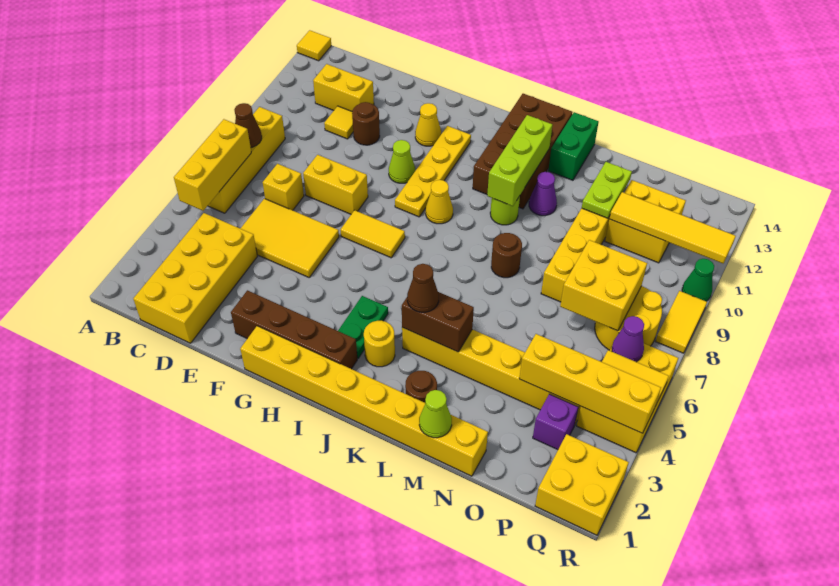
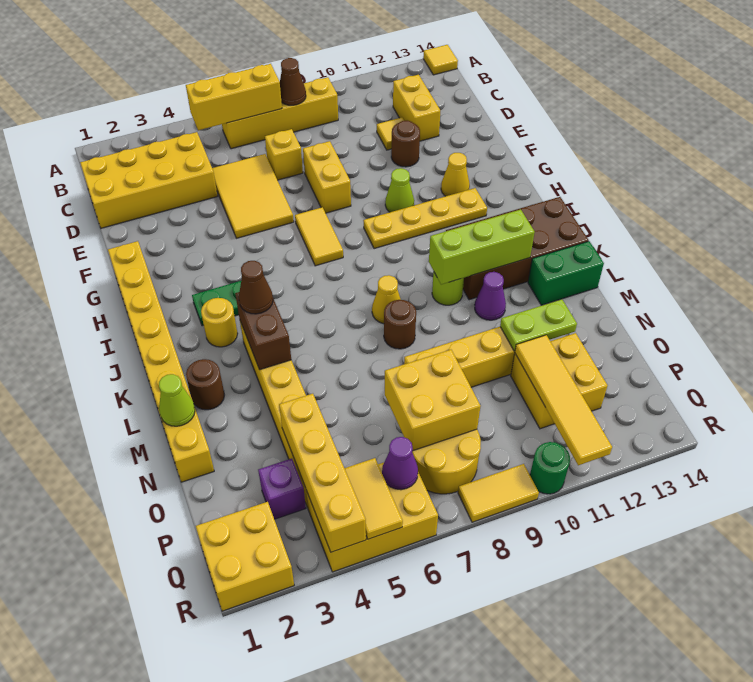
brown brick F2:I2 level 1 -> none
yellow cone I9 level 1 -> yellow cone K8 level 1
green cone R10 level 1 -> green round brick R10 level 1

